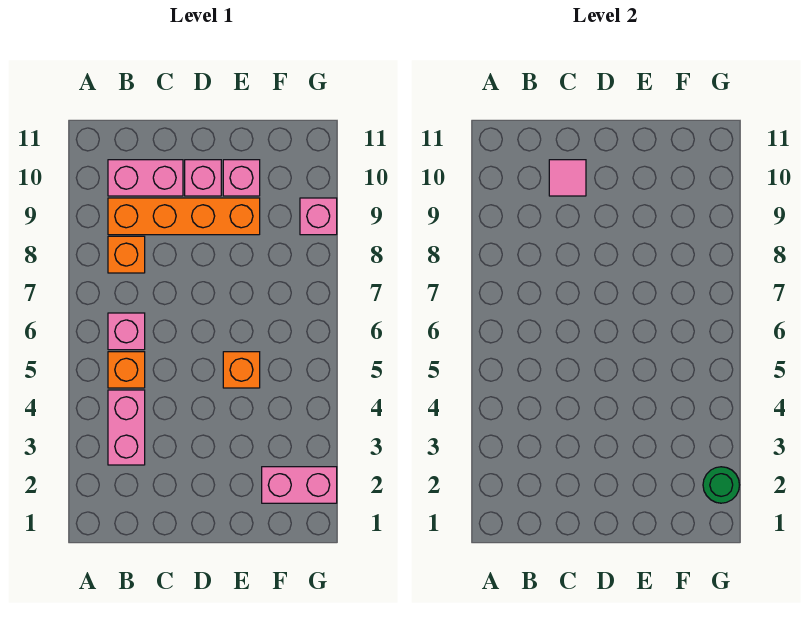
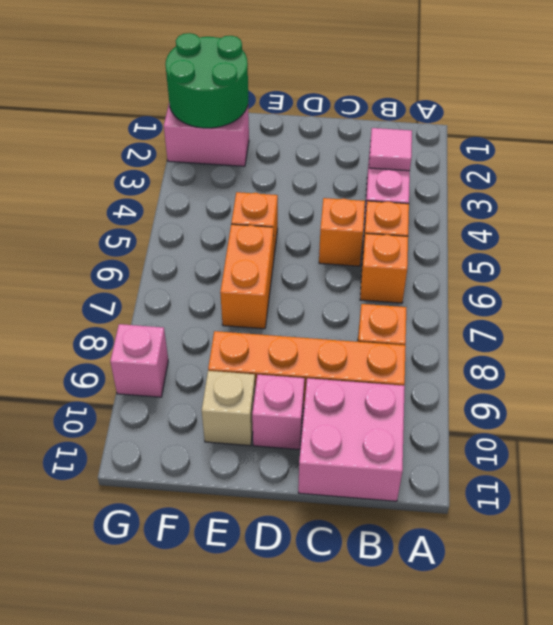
pink brick B6 level 1 -> orange brick B6 level 1
pink brick B10:C10 level 1 -> pink brick B10:C11 level 1
none -> orange brick C5 level 1
pink tile C10 level 2 -> pink tile B3 level 2
none -> orange brick E6:E7 level 1
pink brick E10 level 1 -> tan brick E10 level 1
green round brick G2 level 2 -> green round brick F1:G2 level 2

